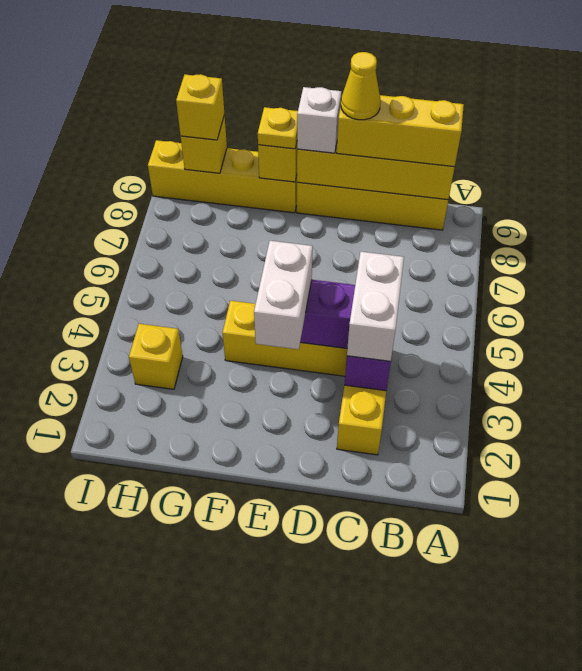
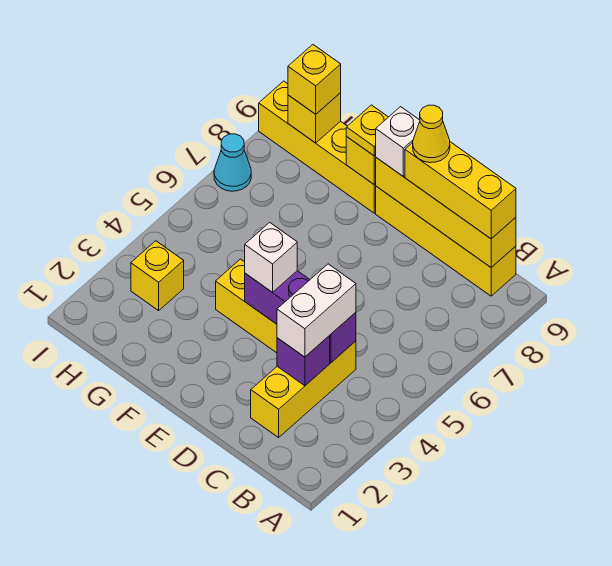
white brick E3:E4 level 3 -> white brick E4 level 3
none -> cyan cone I7 level 1

